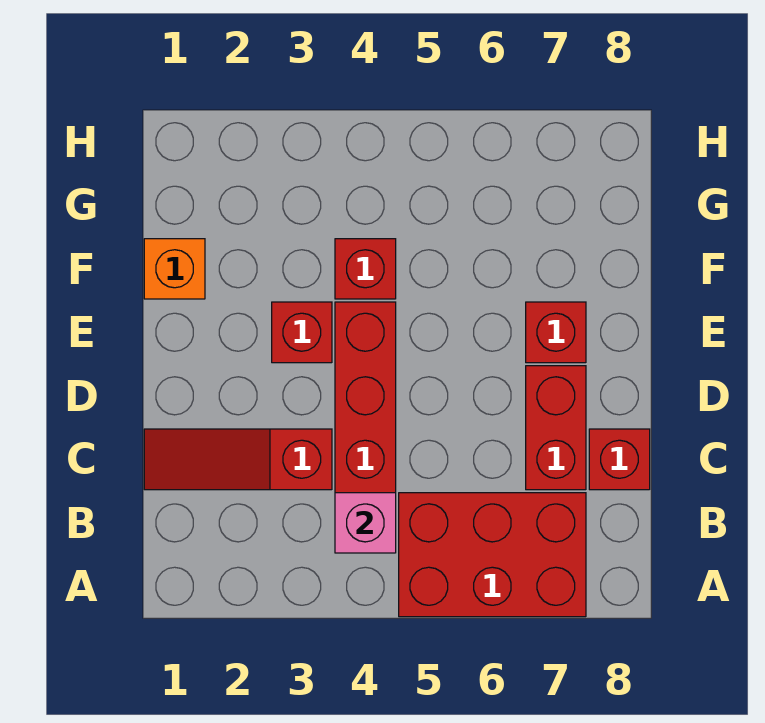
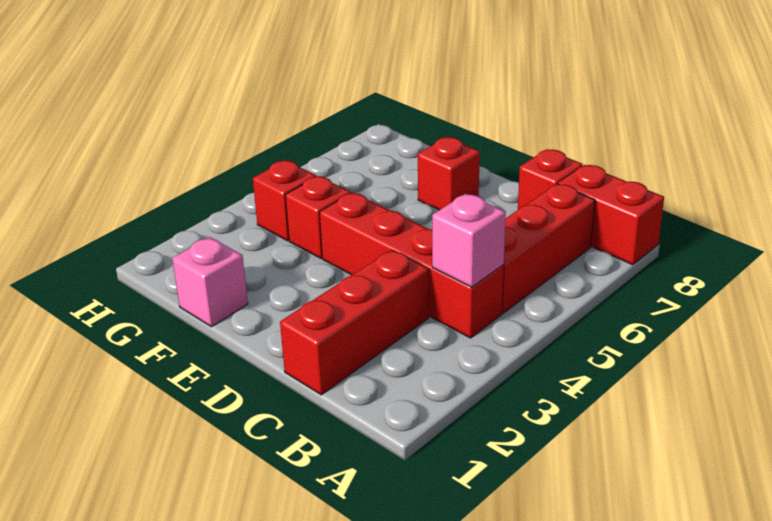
red brick A5:B7 level 1 -> red brick B5:B7 level 1
red slope C1:C3 level 1 top 3 -> red brick C1:C3 level 1
red brick C7:D7 level 1 -> red brick A8:B8 level 1
red brick E3 level 1 -> red brick G4 level 1
orange brick F1 level 1 -> pink brick F1 level 1

